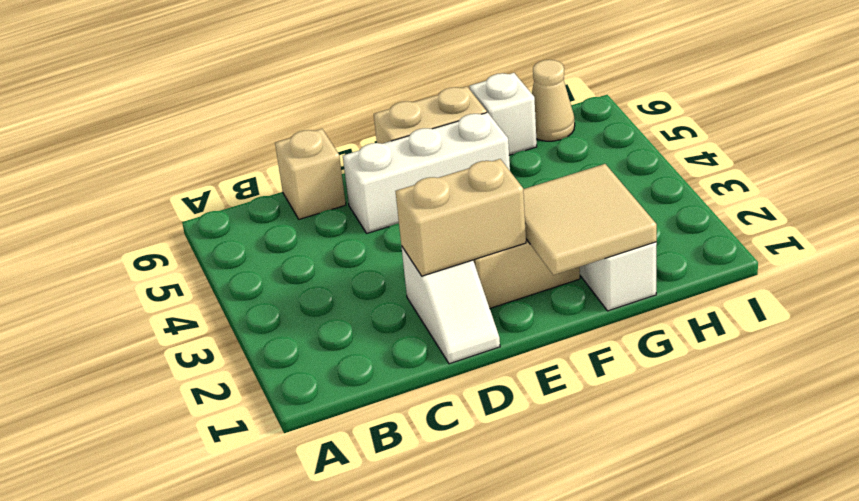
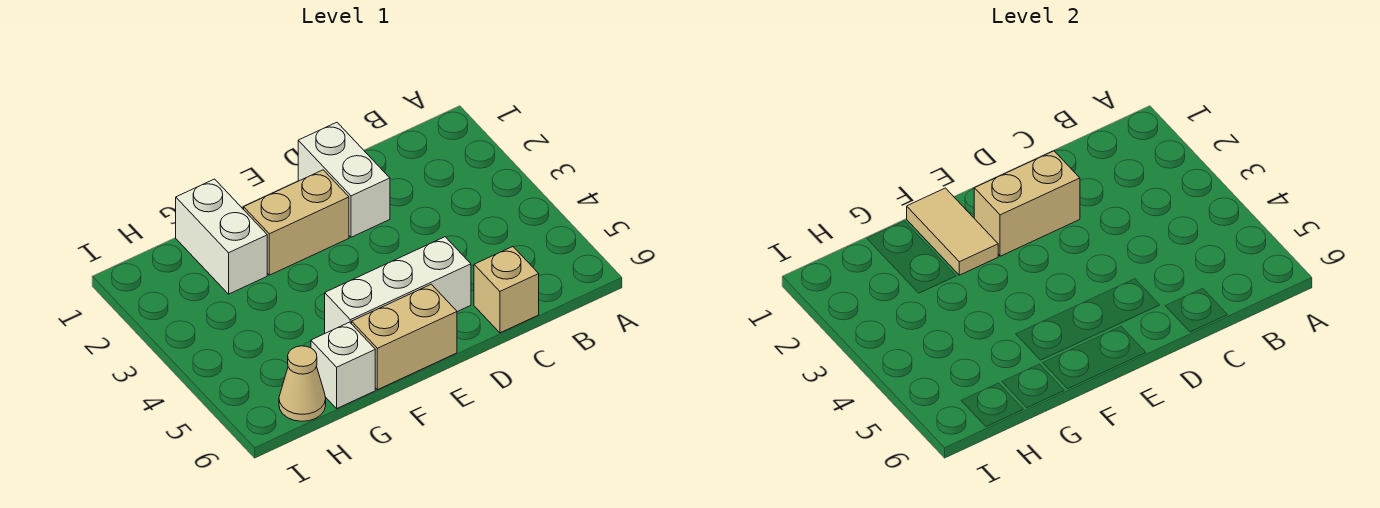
white slope D1:D2 level 1 top 2 -> white brick D1:D2 level 1
tan tile F1:G2 level 2 -> tan tile F1:F2 level 2

